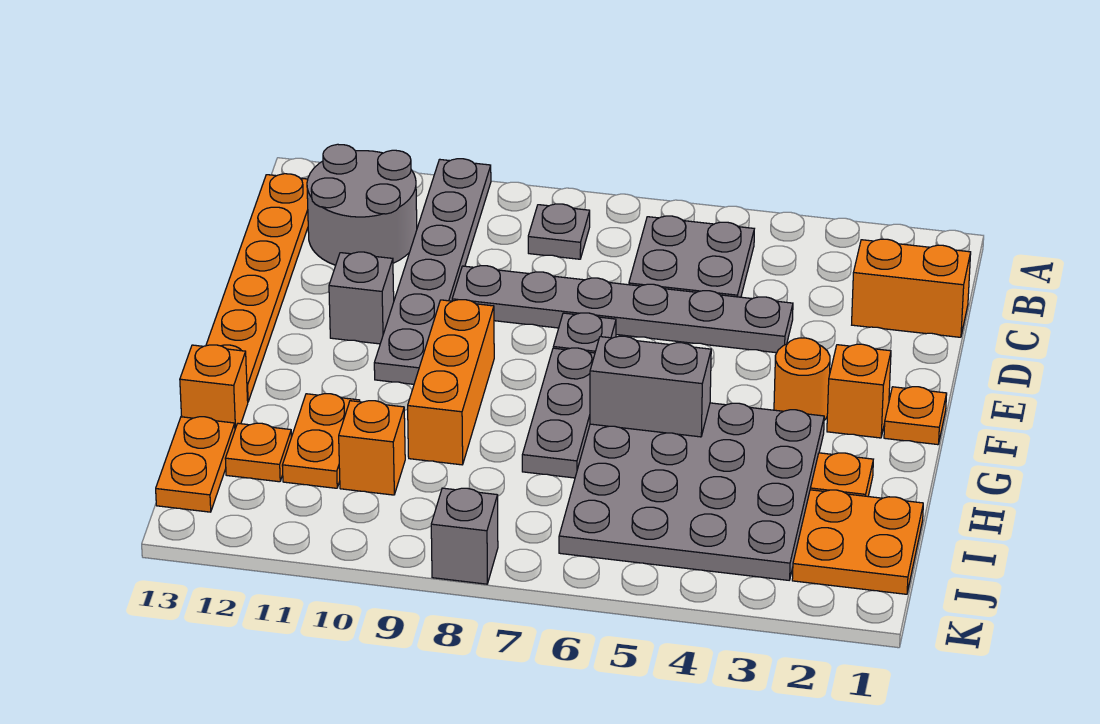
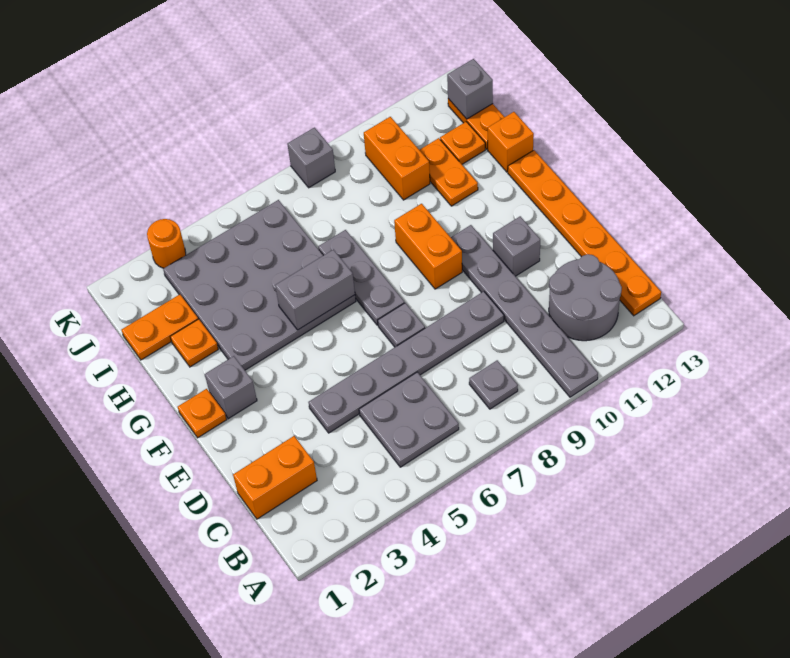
orange brick F2 level 1 -> grey brick F2 level 1
orange round brick F3 level 1 -> orange round brick K3 level 1
orange brick F9:H9 level 1 -> orange brick F9:G9 level 1
orange plate I1:J2 level 1 -> orange plate I1:I2 level 1
orange brick I10 level 1 -> orange brick I10:J10 level 1
none -> grey brick J13 level 2

